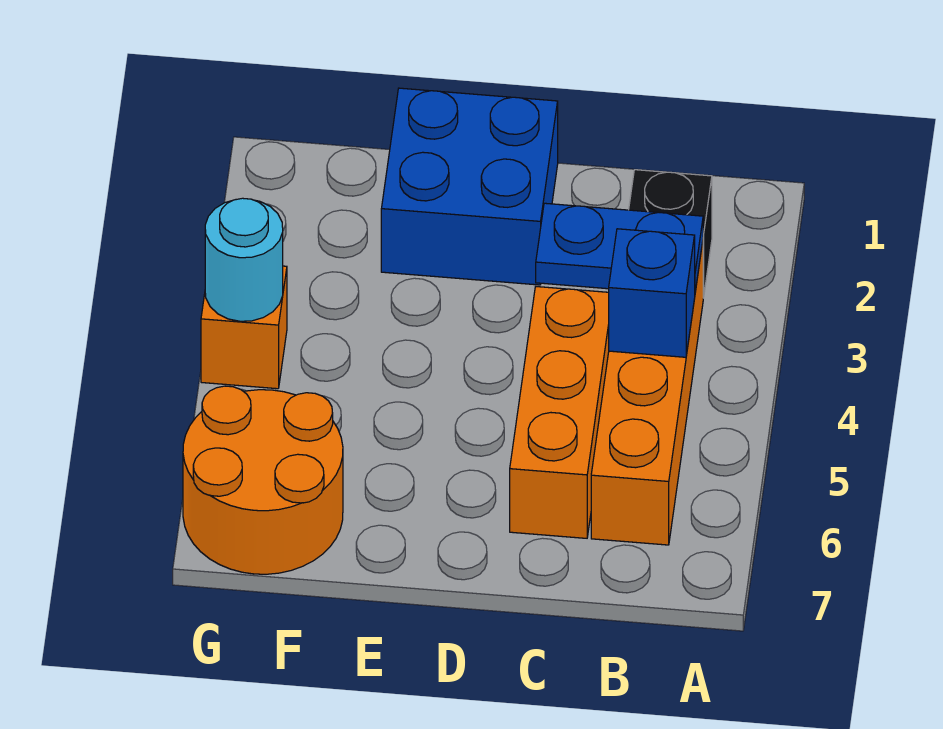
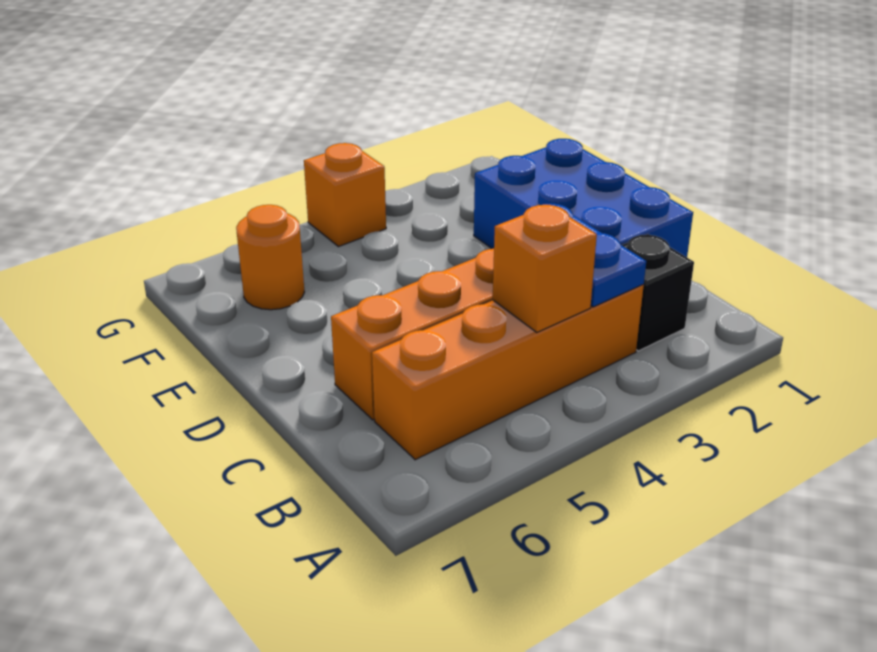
blue brick B4 level 2 -> orange brick B4 level 2
blue brick D1:E2 level 1 -> blue brick C1:E2 level 1
orange round brick F6:G7 level 1 -> orange round brick F6 level 1
cyan round brick G4 level 2 -> none

